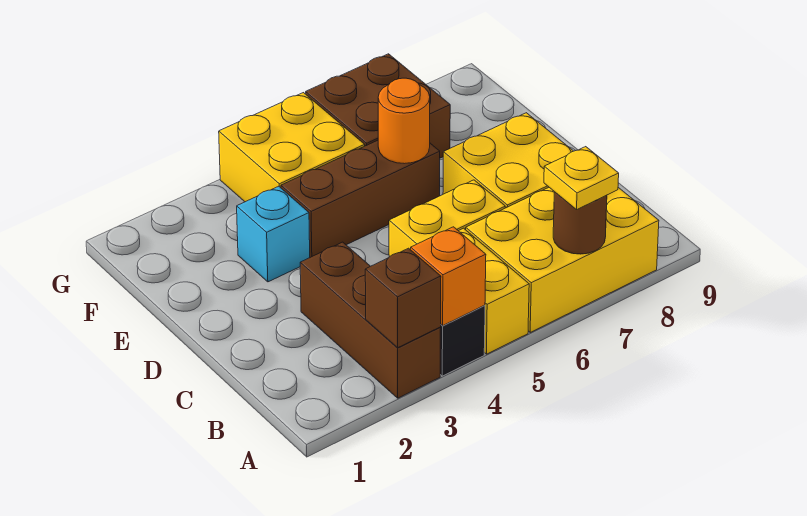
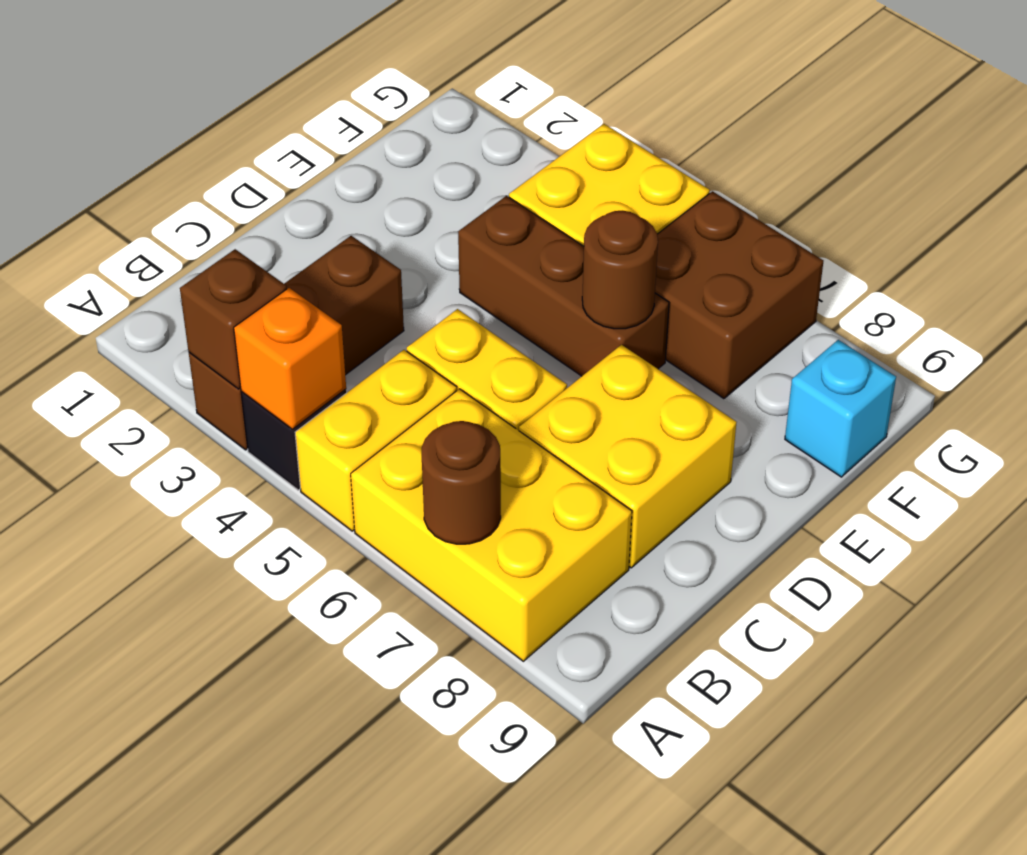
yellow plate A7 level 3 -> none
cyan brick E3 level 1 -> cyan brick F9 level 1
orange round brick E6 level 2 -> brown round brick E6 level 2

